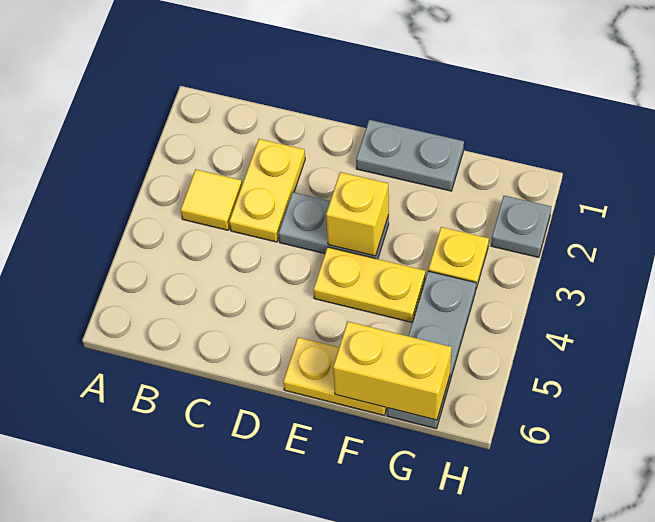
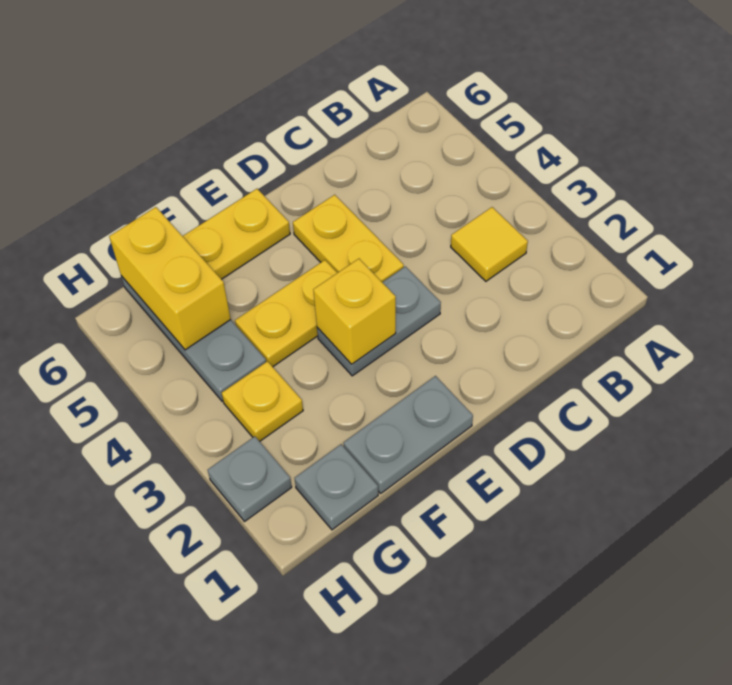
yellow plate C2:C3 level 1 -> yellow plate D4:D5 level 1
yellow brick F6:G6 level 2 -> yellow brick G5:G6 level 2
none -> grey plate G1 level 1

